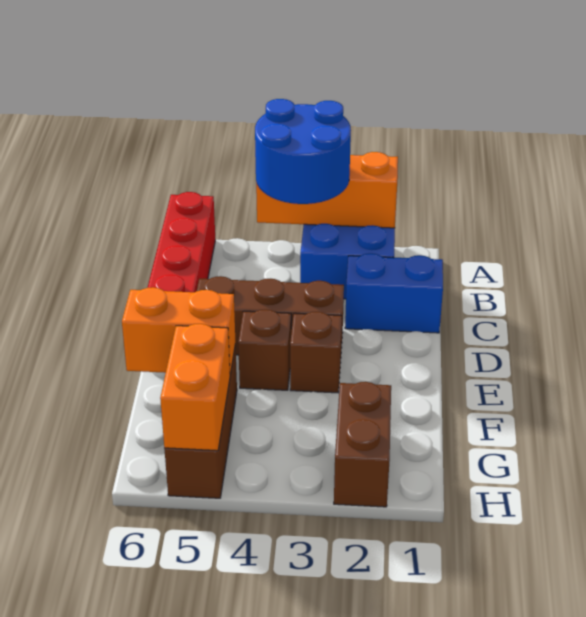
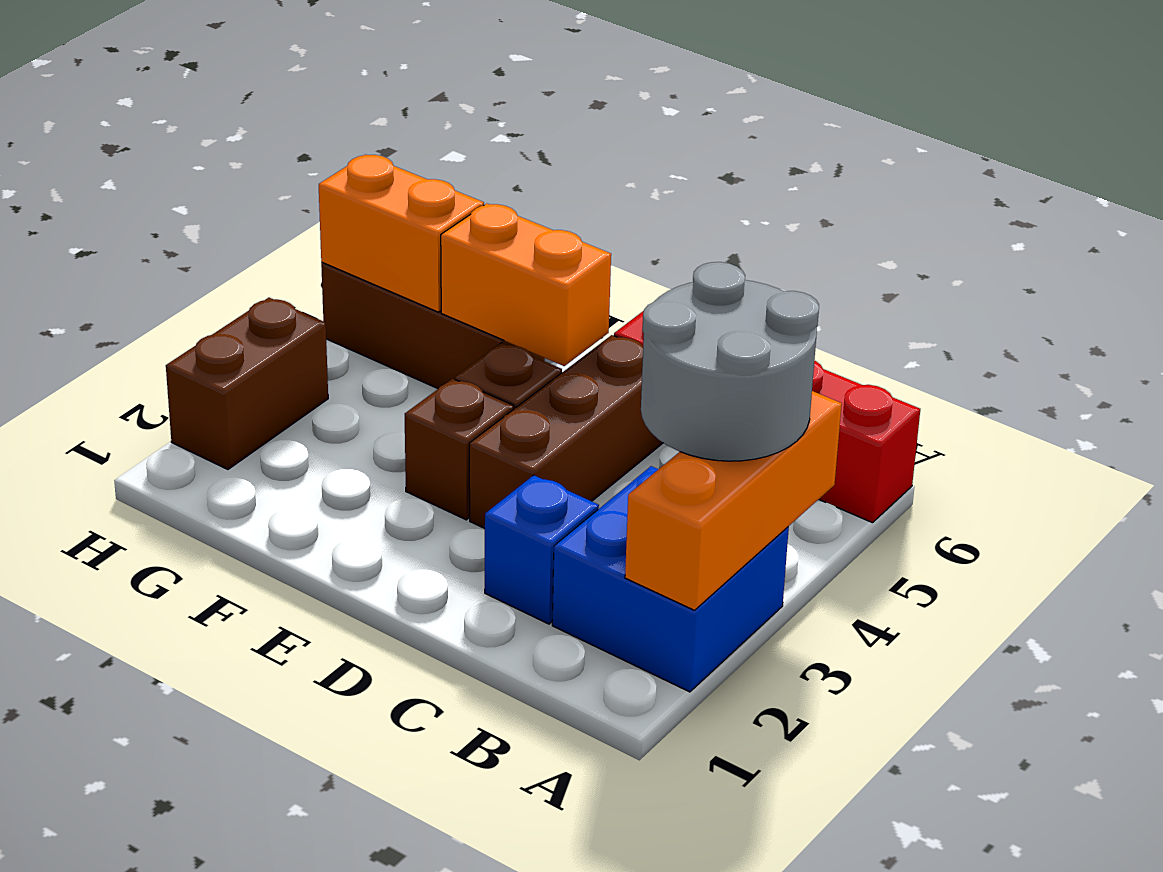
blue round brick A3:B4 level 3 -> grey round brick A3:B4 level 3
blue brick C1:C2 level 1 -> blue brick C2 level 1
orange brick F5:F6 level 2 -> orange brick E5:F5 level 2
brown brick G2:H2 level 1 -> brown brick H2:H3 level 1

